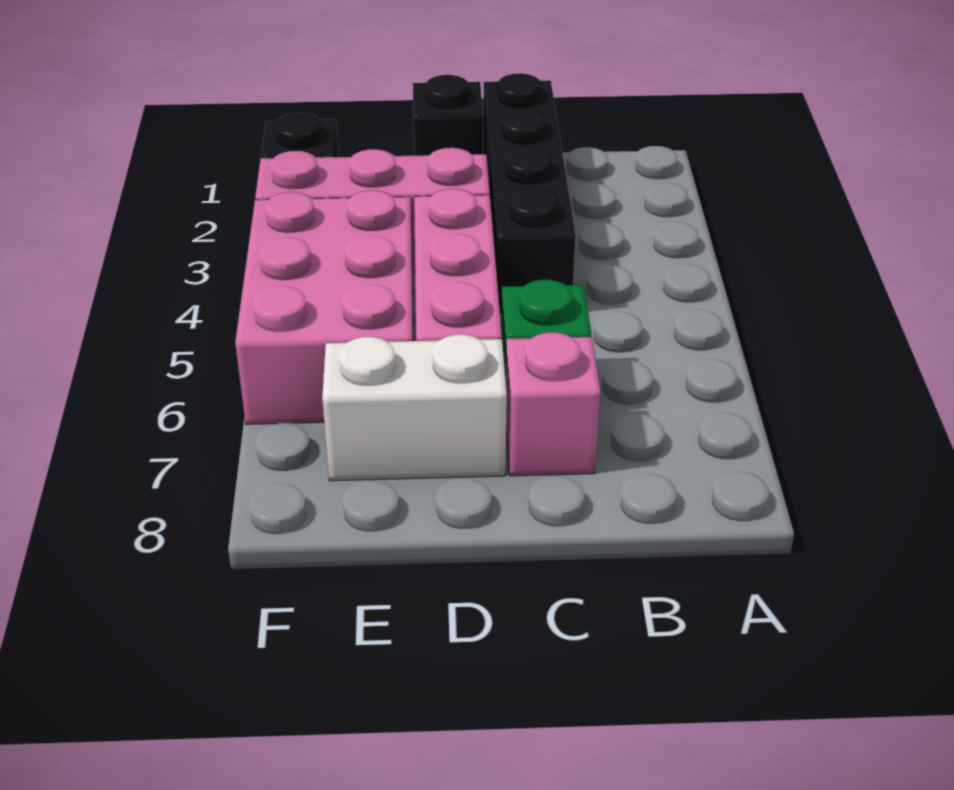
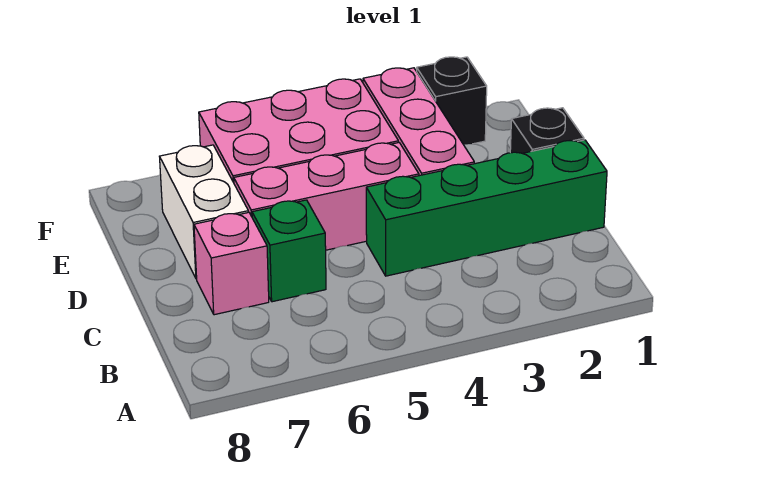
black brick C1:C4 level 1 -> green brick C1:C4 level 1

